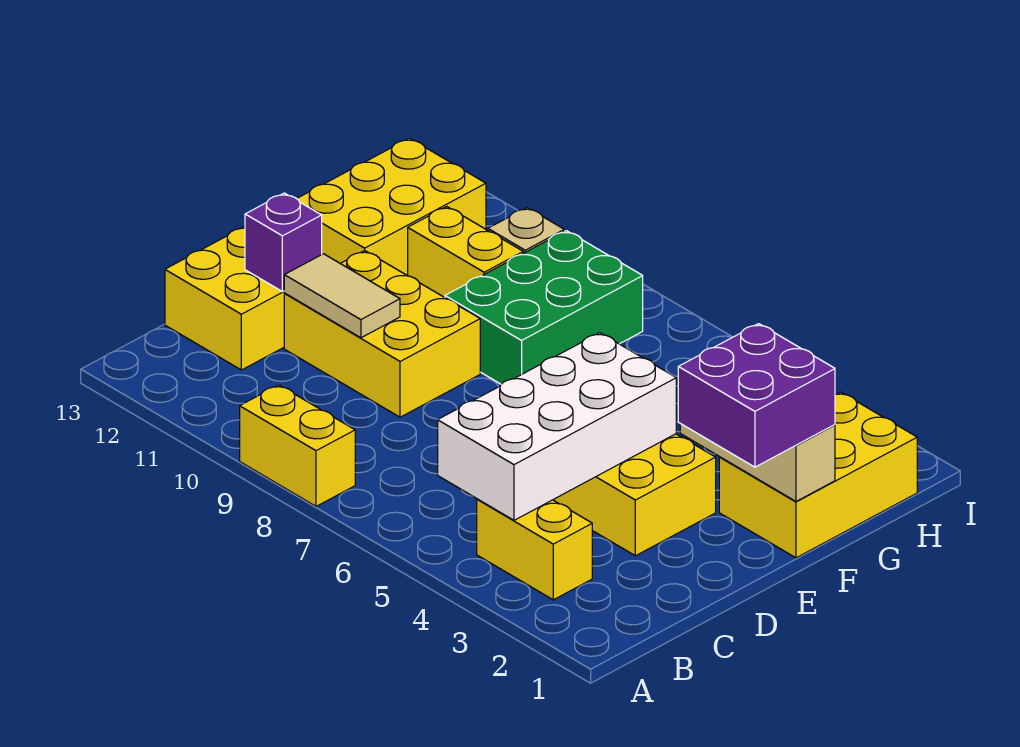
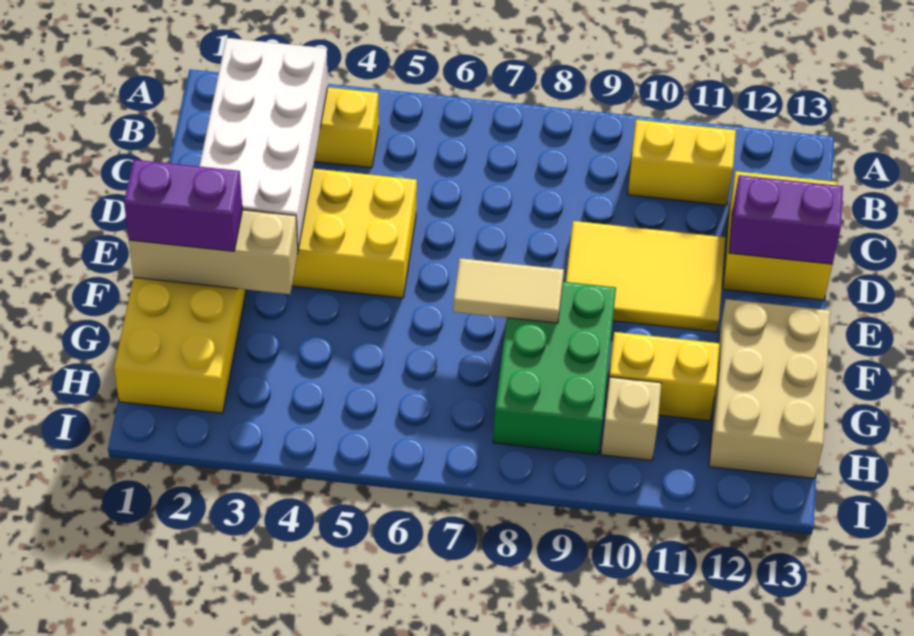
yellow brick A8:A9 level 1 -> yellow brick B10:B11 level 1
white brick B4:E5 level 2 -> white brick B2:E3 level 2
yellow brick D9:E11 level 1 -> yellow tile D9:E11 level 1
tan tile D10:D11 level 2 -> tan tile F7:F8 level 2
purple brick D12 level 2 -> purple brick D12:D13 level 2
purple brick E1:F2 level 3 -> purple brick F1:F2 level 3
yellow brick F12:H13 level 1 -> tan brick F12:H13 level 1

